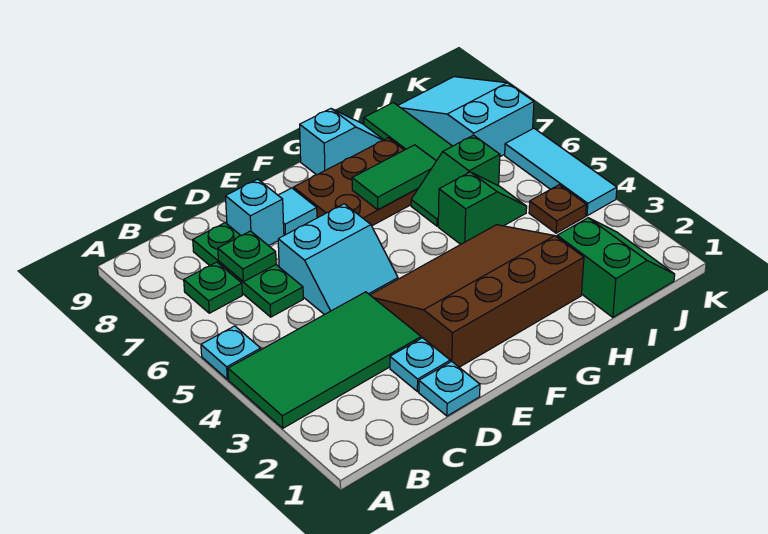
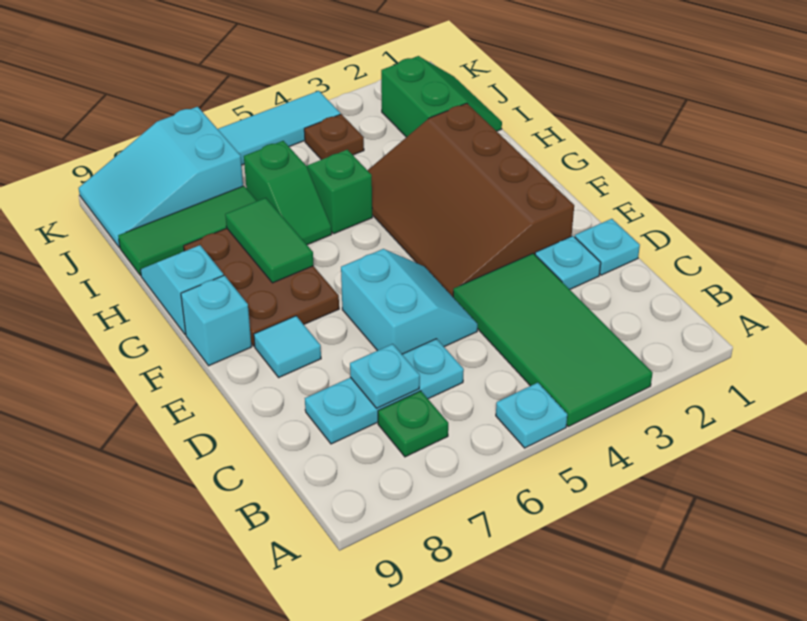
green plate C6:C8 level 1 -> cyan plate C6:C8 level 1
green plate C7 level 2 -> cyan plate C7 level 2
cyan brick D8 level 1 -> cyan brick F9 level 1
green slope I1:J2 level 1 top I -> green slope I1:J2 level 1 top 2

